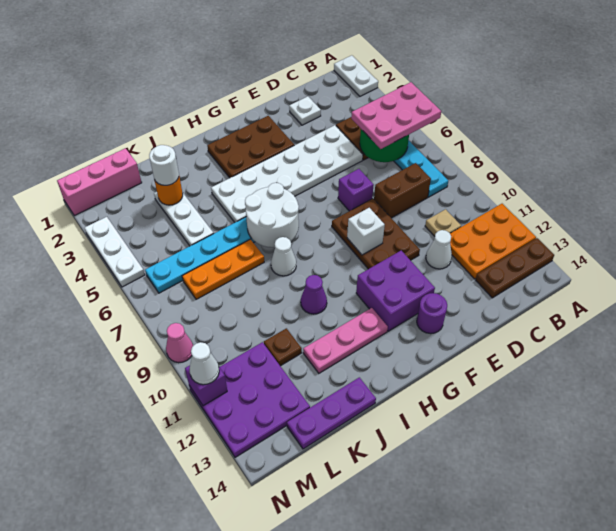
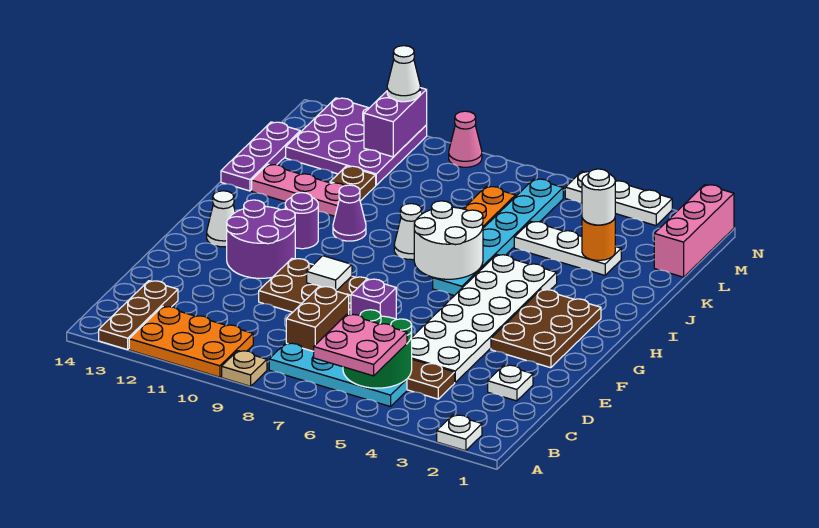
white plate A1:A2 level 1 -> white plate A2 level 1
pink plate A5:C6 level 3 -> pink plate A5:B6 level 3
orange plate A11:C12 level 1 -> orange plate A10:B12 level 1
tan plate C10 level 1 -> tan plate A9 level 1
white cone D11 level 1 -> white cone G13 level 1
white brick F9 level 2 -> white tile F9 level 2
purple brick F11:G12 level 1 -> purple round brick F11:G12 level 1
purple round brick F13 level 1 -> purple round brick H11 level 1
pink plate H12:J12 level 1 -> pink plate J11:J13 level 1
purple brick N11 level 2 -> purple brick M11:N11 level 2

